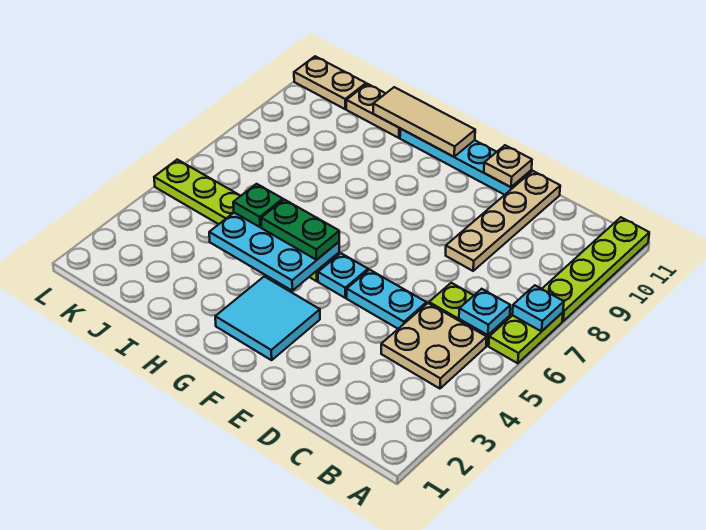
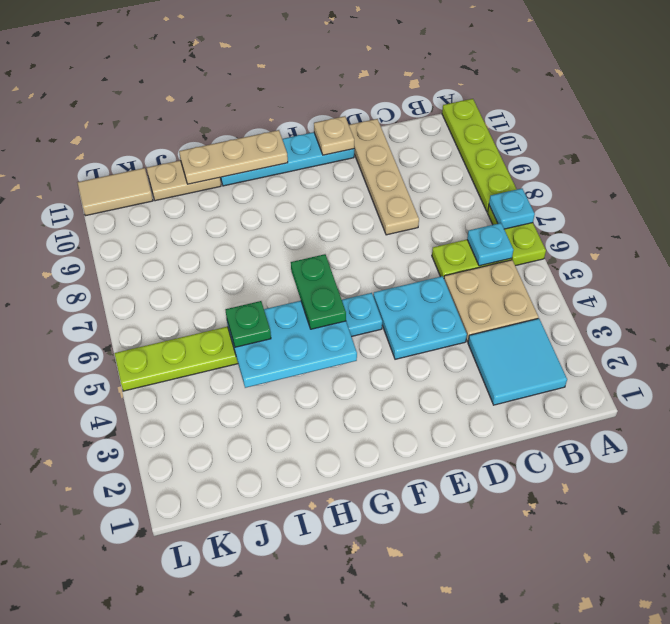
cyan plate D5:E5 level 1 -> cyan plate D4:E5 level 1
cyan tile F2:G3 level 1 -> cyan tile B2:C3 level 1
green plate G5:H5 level 3 -> green plate G5:G6 level 3
tan tile G11:I11 level 2 -> tan plate G11:I11 level 2
tan plate K11:L11 level 1 -> tan tile K11:L11 level 1

